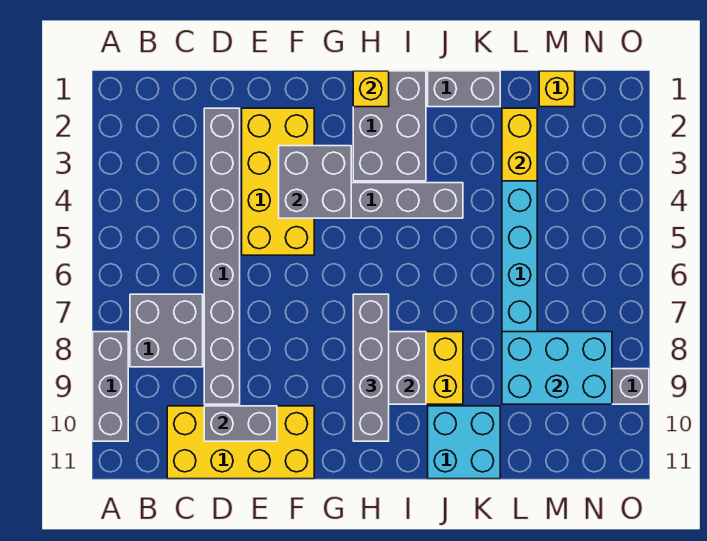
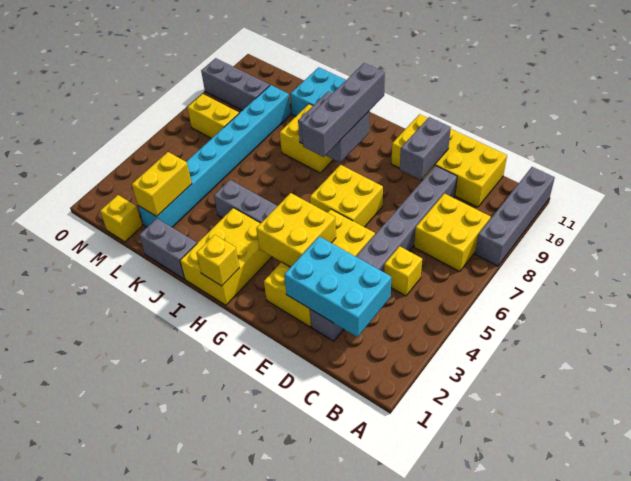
grey brick A8:A10 level 1 -> grey brick A8:A11 level 1
grey brick B7:C8 level 1 -> yellow brick B7:C8 level 1
none -> yellow brick C5 level 1
grey brick D10:E10 level 2 -> grey brick E9:E10 level 2
grey brick F3:G4 level 2 -> yellow brick F3:G4 level 2
none -> yellow brick F6:G7 level 1
grey brick H1:I3 level 1 -> yellow brick H1:I3 level 1
cyan brick L8:N9 level 2 -> cyan brick C2:E3 level 2
none -> yellow brick M7:N7 level 1

